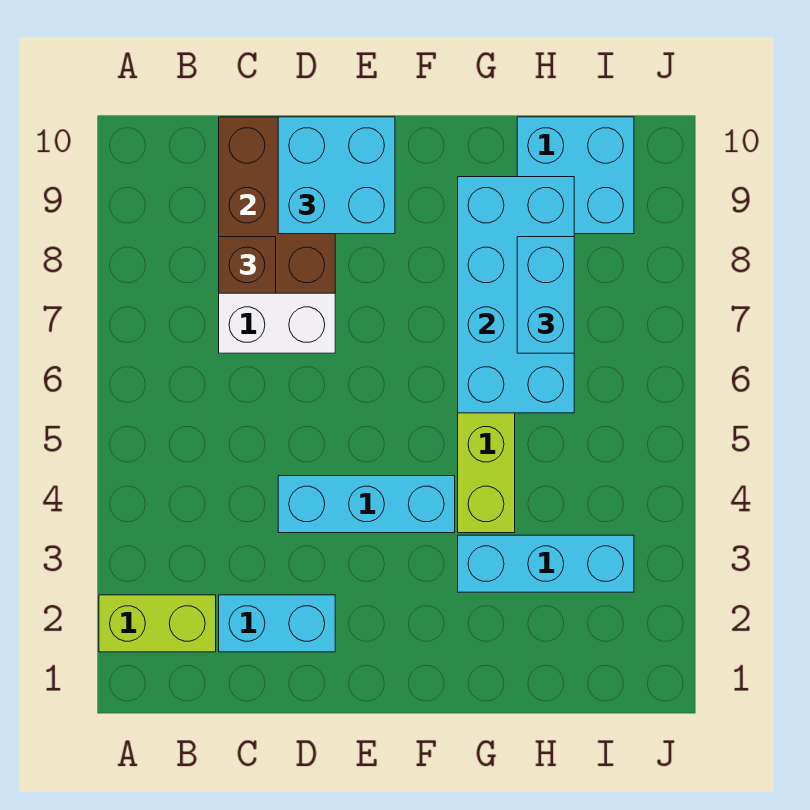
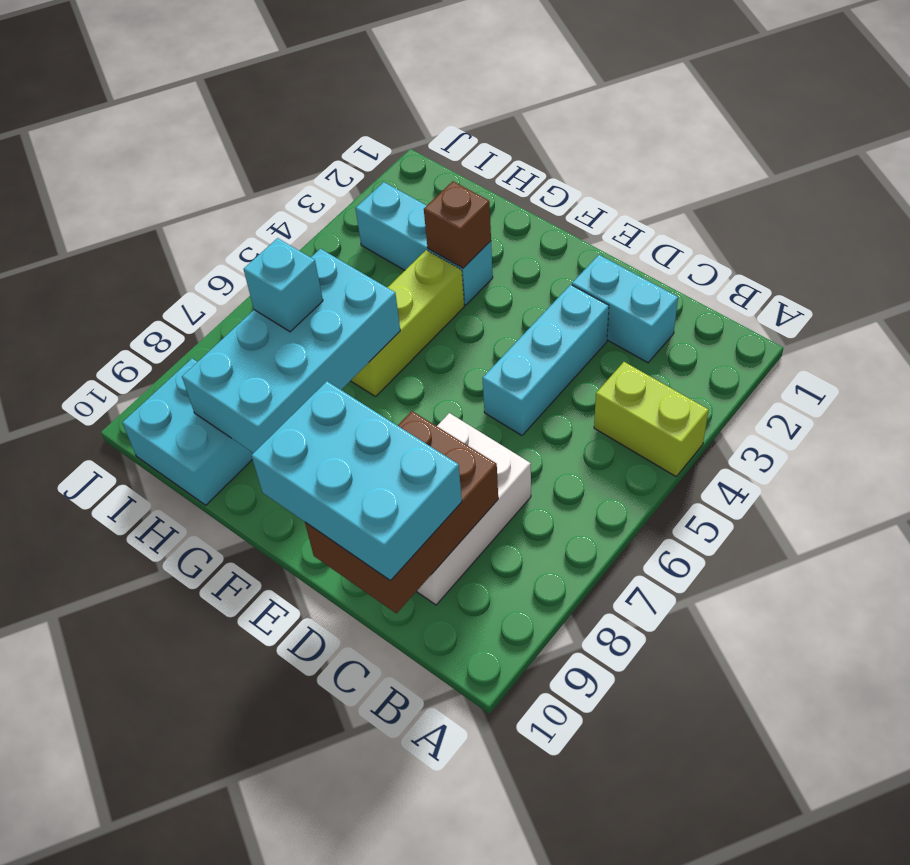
lime brick A2:B2 level 1 -> lime brick A4:B4 level 1
brown brick C8 level 3 -> brown brick G3 level 2
cyan brick D4:F4 level 1 -> cyan brick D3:D5 level 1
cyan brick D9:E10 level 3 -> cyan brick C9:E10 level 3
cyan brick H7:H8 level 3 -> cyan brick H7 level 3

